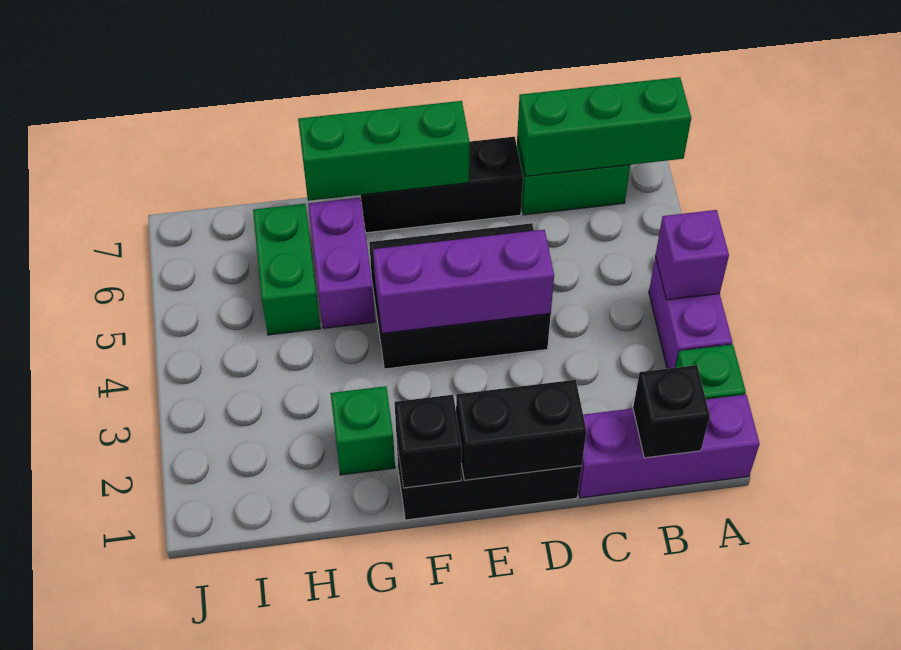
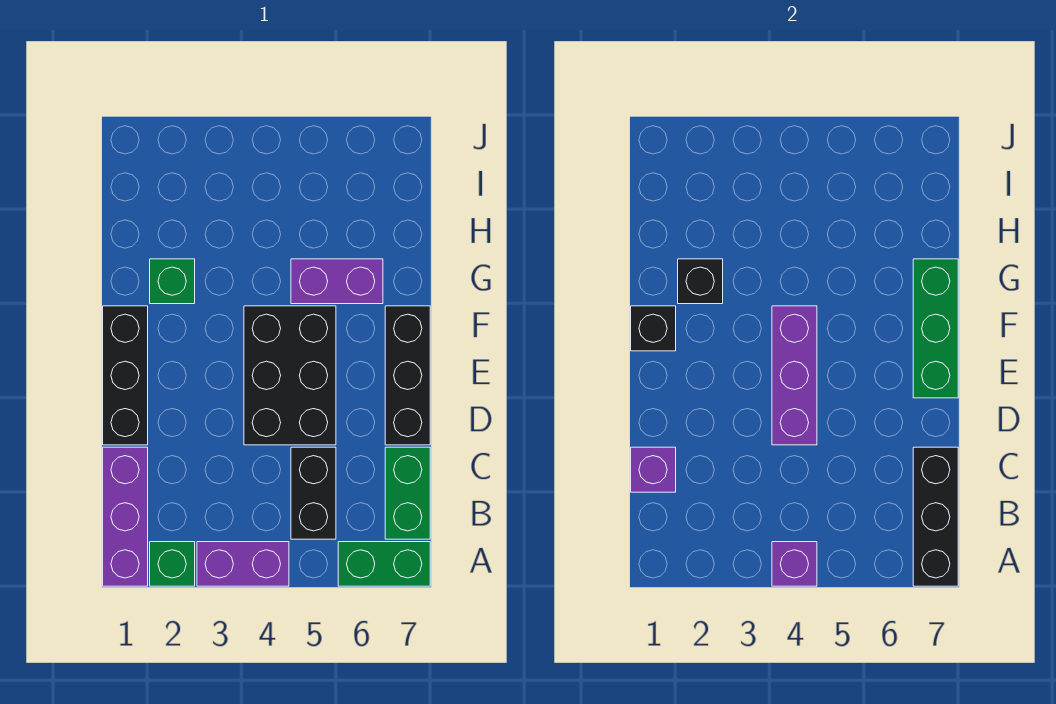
green brick A7:C7 level 2 -> black brick A7:C7 level 2
black brick B1 level 2 -> black brick G2 level 2
none -> purple brick C1 level 2
black brick D1:E1 level 2 -> black brick B5:C5 level 1
green brick H5:H6 level 1 -> green brick A6:A7 level 1

